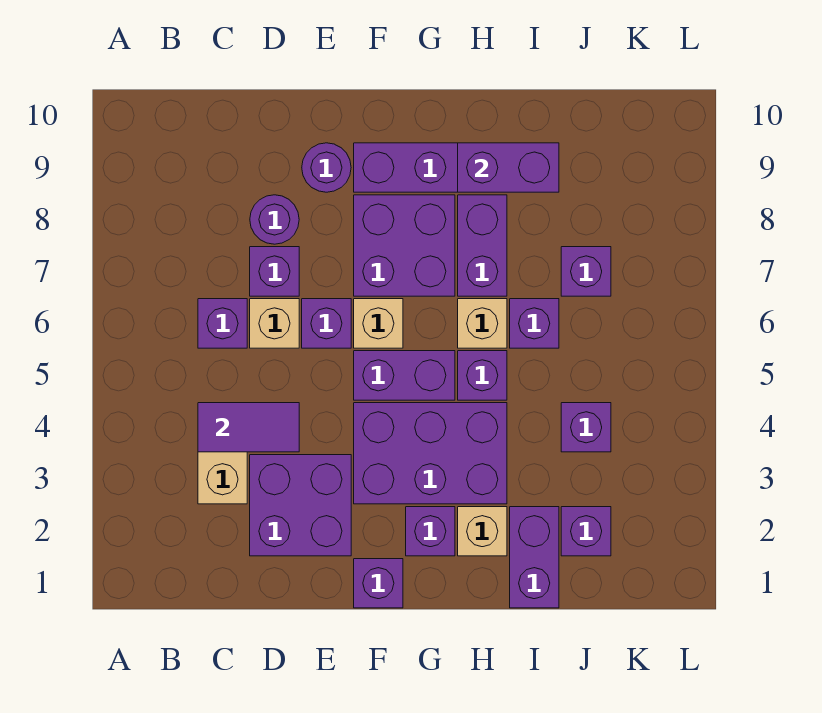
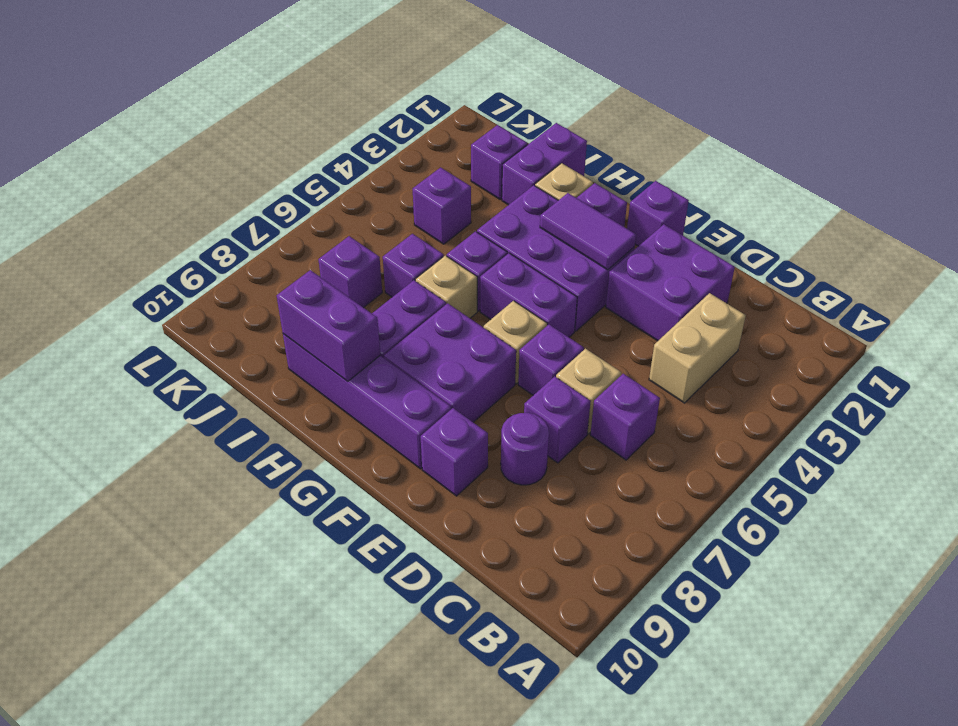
purple tile C4:D4 level 2 -> purple tile F3:G3 level 2
purple round brick E9 level 1 -> purple brick E9 level 1

